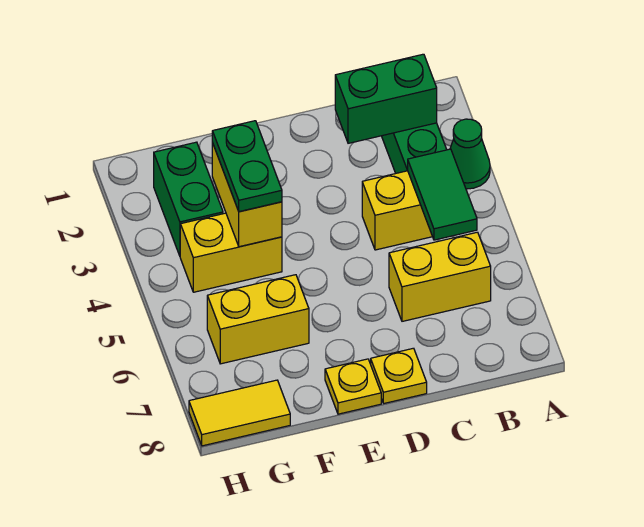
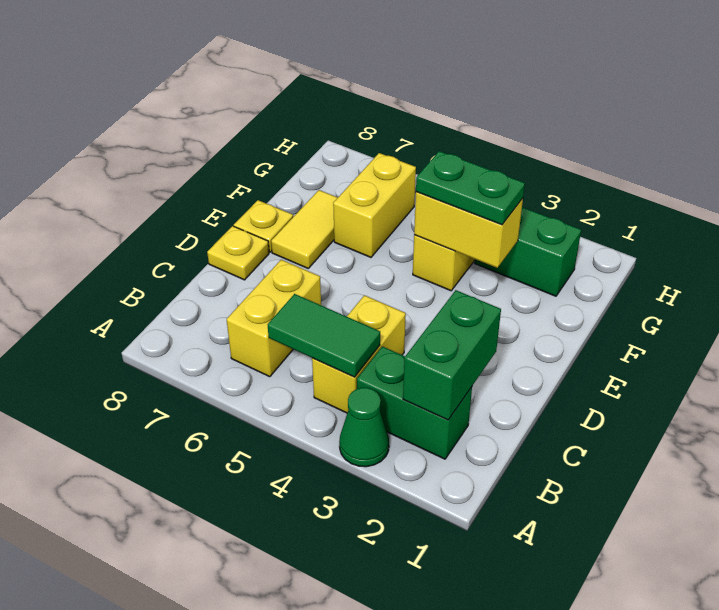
yellow tile G8:H8 level 1 -> yellow tile E7:F7 level 1

